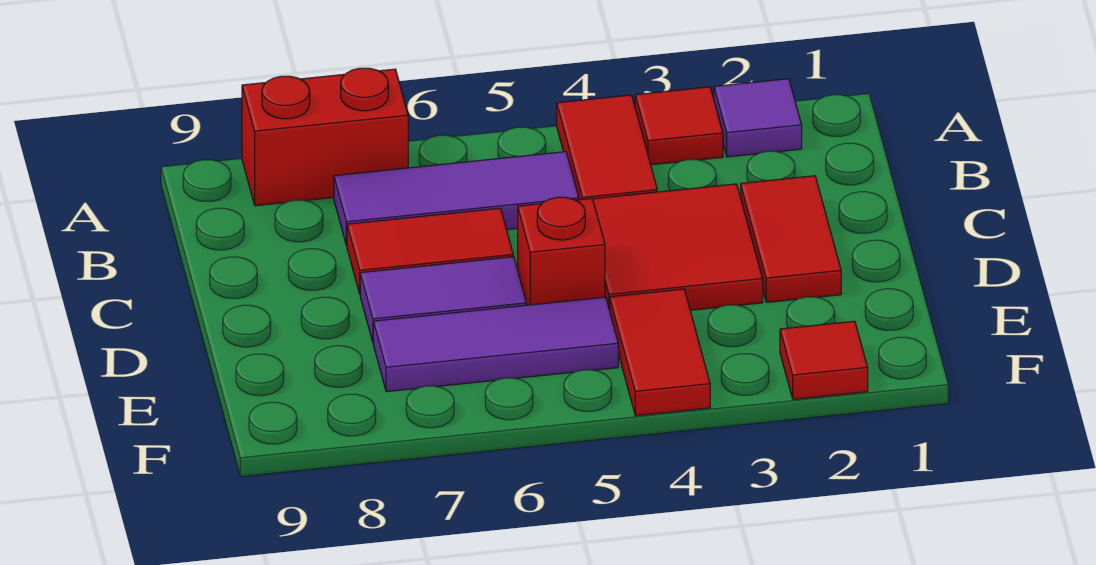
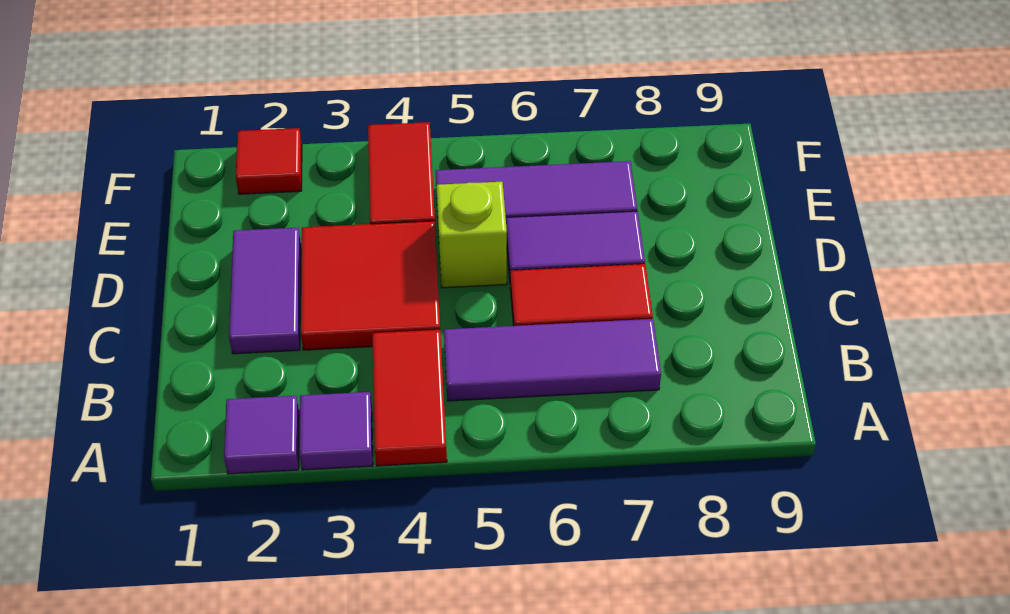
red tile A3 level 1 -> purple tile A3 level 1
red brick A7:A8 level 1 -> none
red tile C2:D2 level 1 -> purple tile C2:D2 level 1
red brick D5 level 1 -> lime brick D5 level 1

